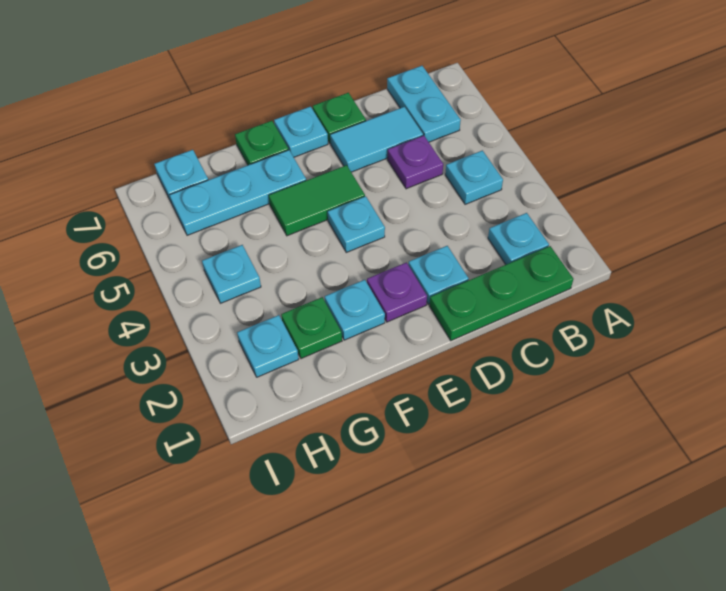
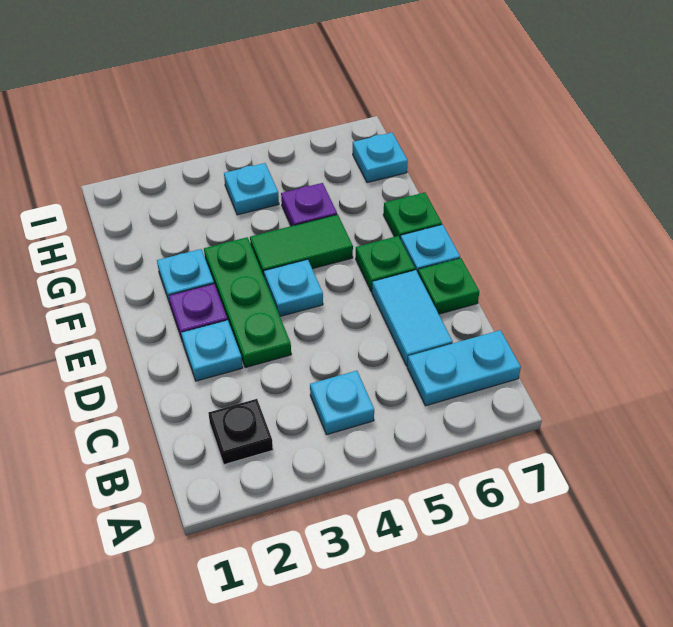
green plate B1:D1 level 1 -> green plate D3:F3 level 1
cyan plate B2 level 1 -> black plate B2 level 1
purple plate C5 level 1 -> purple plate G5 level 1
green tile E5:F5 level 1 -> green tile F4:F5 level 1
cyan plate F6:H6 level 1 -> none
green plate G2 level 1 -> green plate E6 level 1
cyan plate H2 level 1 -> none

